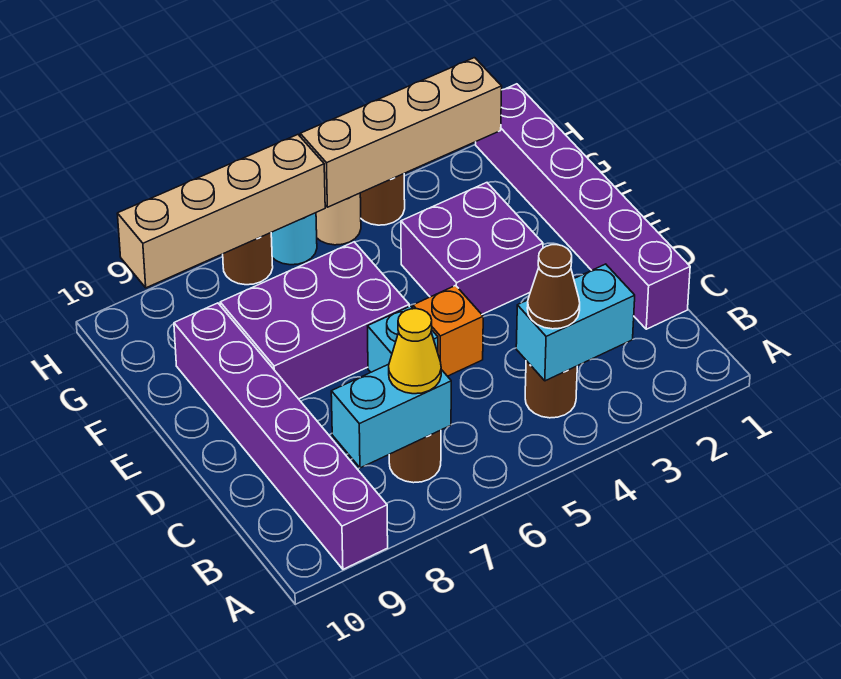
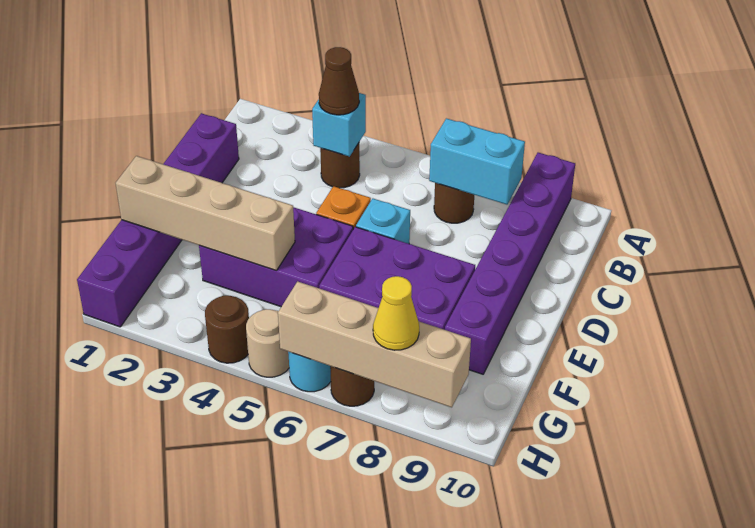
cyan brick B3:B4 level 2 -> cyan brick B4 level 2
yellow cone B7 level 3 -> yellow cone H8 level 3
purple brick E3:F4 level 1 -> purple brick E3:F5 level 1
tan brick H2:H5 level 2 -> tan brick F1:F4 level 2

